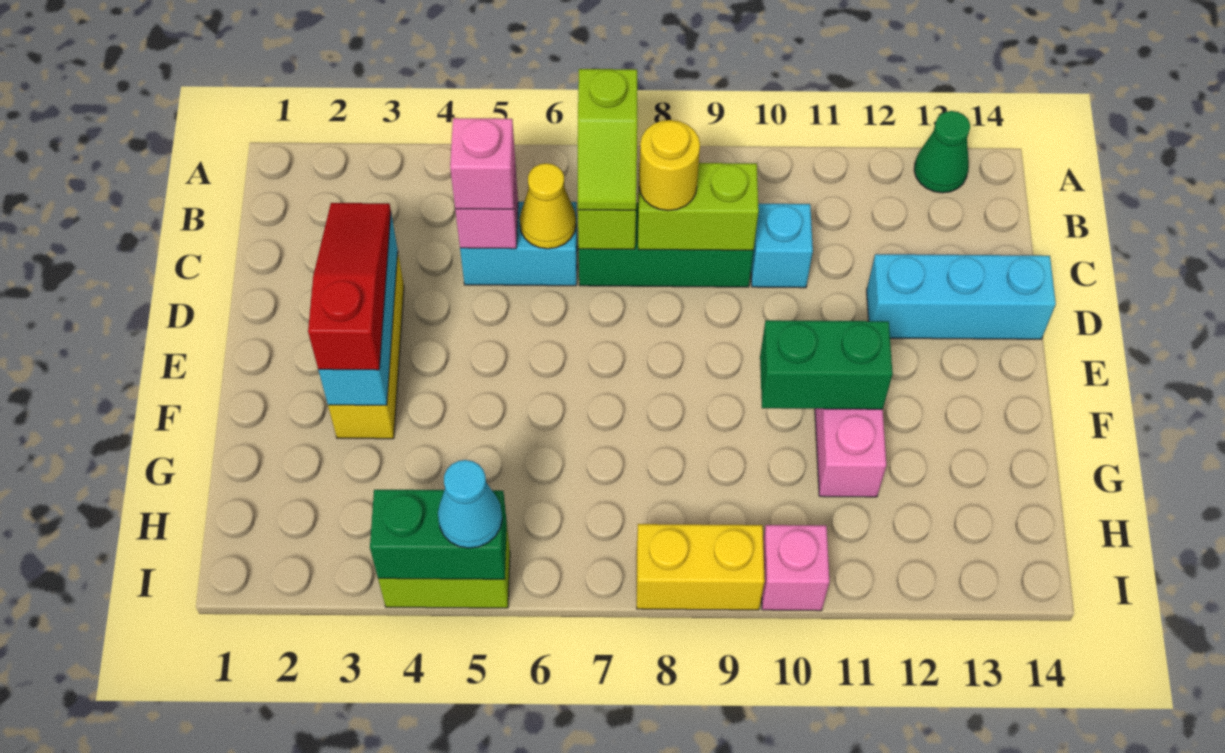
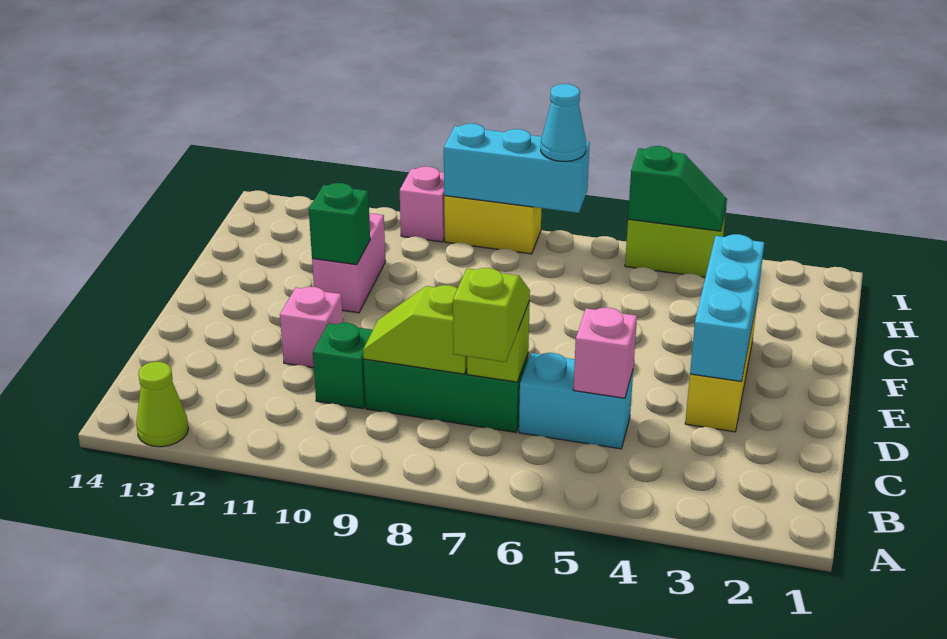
green cone A13 level 1 -> lime cone A13 level 1
pink brick C5 level 3 -> pink brick D11 level 1
yellow cone C6 level 2 -> none
lime brick C8:C9 level 2 -> lime slope C8:C9 level 2 top 8
yellow round brick C8 level 3 -> none
cyan brick C10 level 1 -> green brick C10 level 1
red slope D3:F3 level 3 top F -> none
cyan brick D12:D14 level 1 -> cyan brick I7:I9 level 2
green brick F10:F11 level 2 -> green brick F11 level 2
green brick I4:I5 level 2 -> green slope I4:I5 level 2 top 5
cyan cone I5 level 3 -> cyan cone I7 level 3

